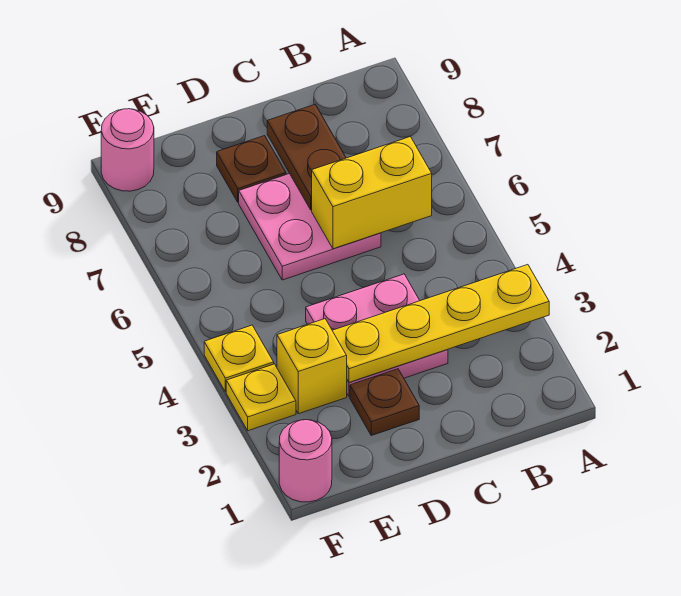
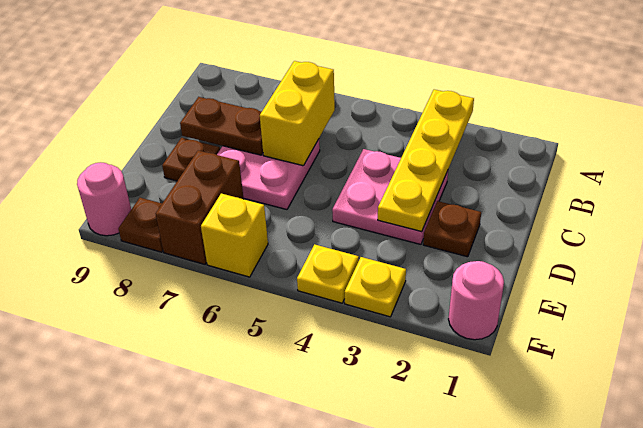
yellow brick E3 level 1 -> yellow brick F6 level 1
none -> brown brick E7:F7 level 1
none -> brown plate F8 level 1

